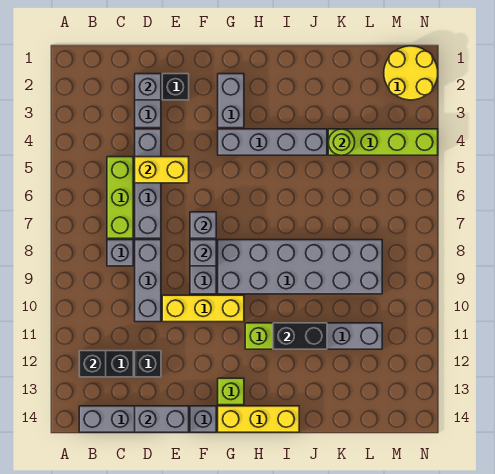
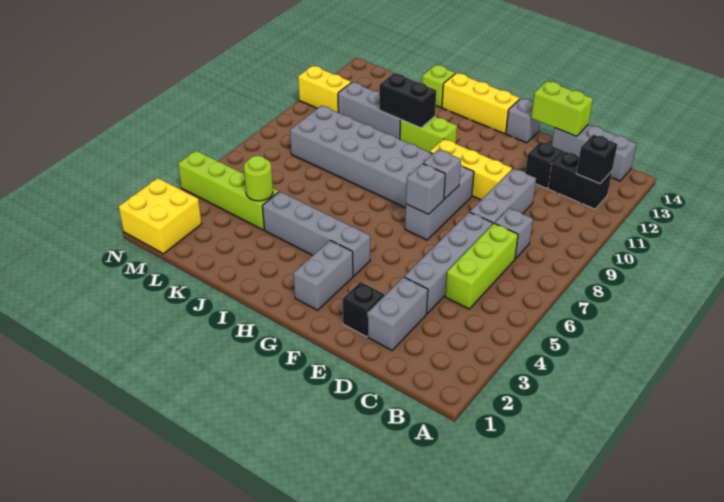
grey brick D2 level 2 -> none
yellow brick D5:E5 level 2 -> yellow brick M11:N11 level 1
grey brick D14:E14 level 2 -> lime brick D14:E14 level 2
lime brick G13 level 1 -> lime brick J14 level 1
yellow round brick M1:N2 level 1 -> yellow brick M1:N2 level 1

